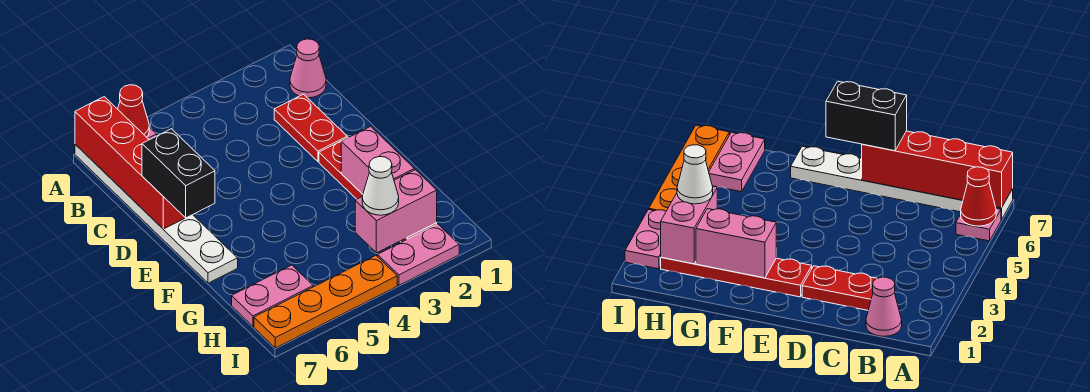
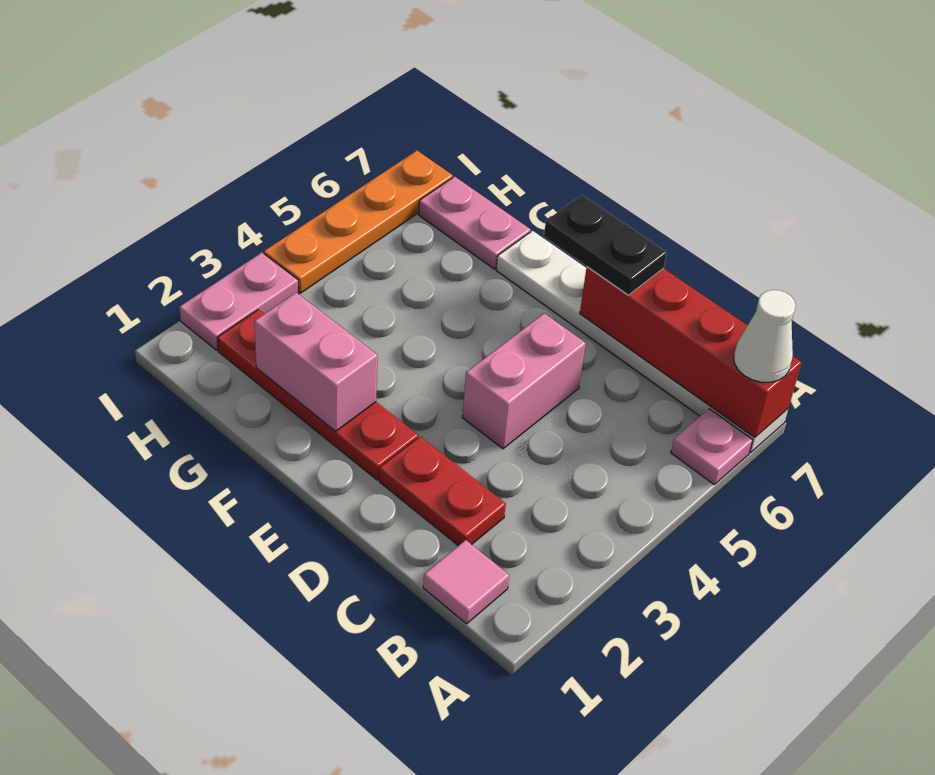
red cone A6 level 2 -> none
pink cone B1 level 1 -> pink tile B1 level 1
black brick D7:E7 level 3 -> black plate D7:E7 level 3
pink brick H2:H3 level 2 -> pink brick D4:D5 level 1
white cone H3 level 3 -> white cone A7 level 3
pink plate H6:H7 level 1 -> pink plate G7:H7 level 1

